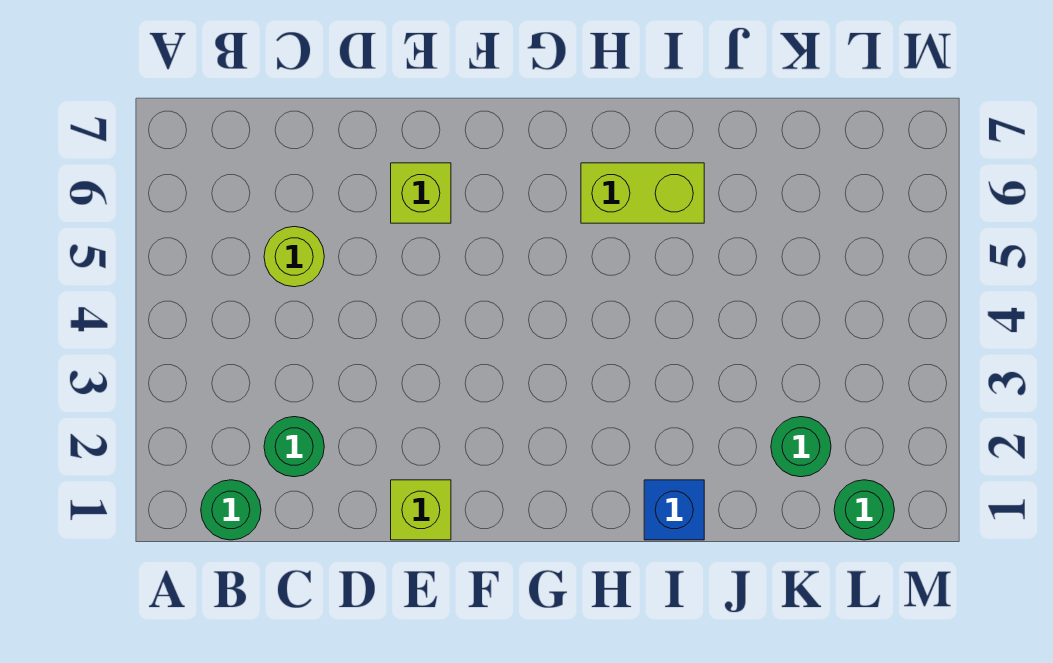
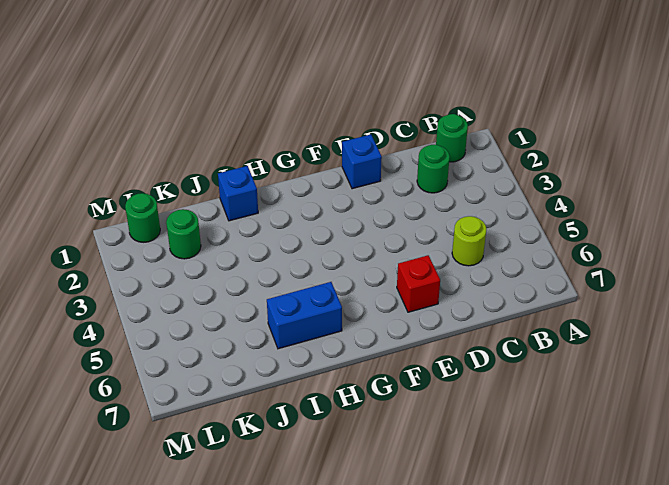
lime brick E1 level 1 -> blue brick E1 level 1
lime brick E6 level 1 -> red brick E6 level 1
lime brick H6:I6 level 1 -> blue brick H6:I6 level 1

